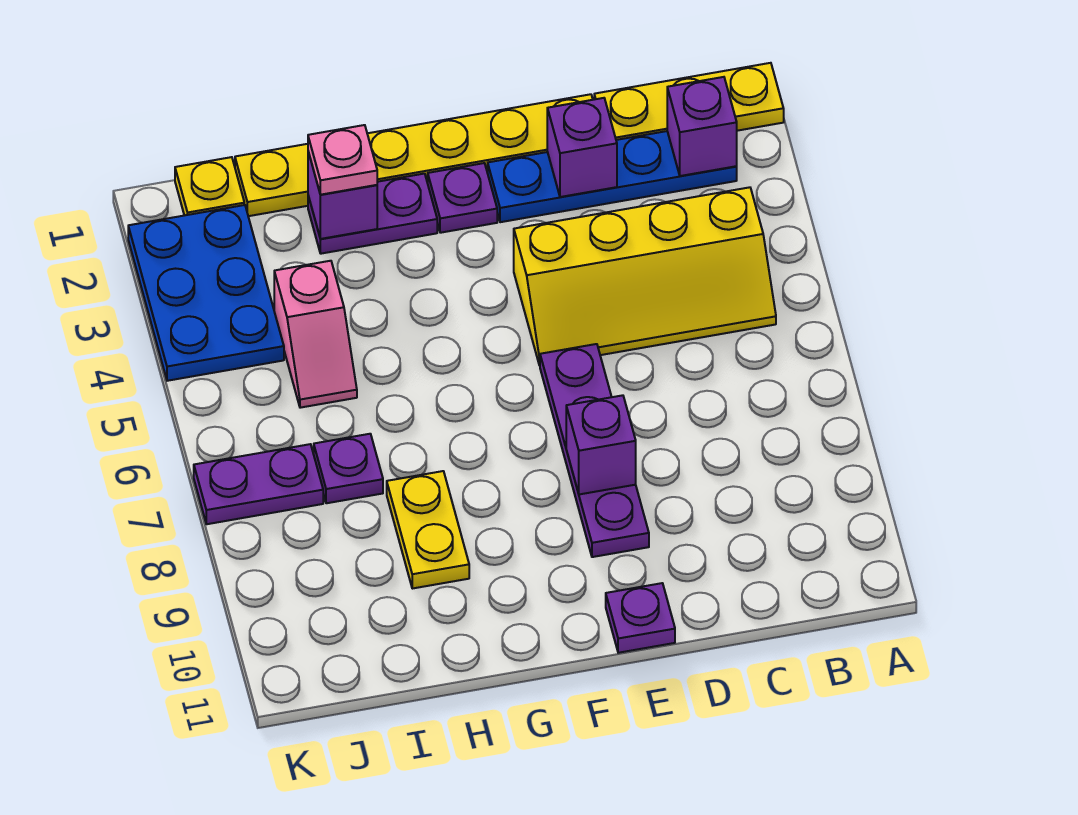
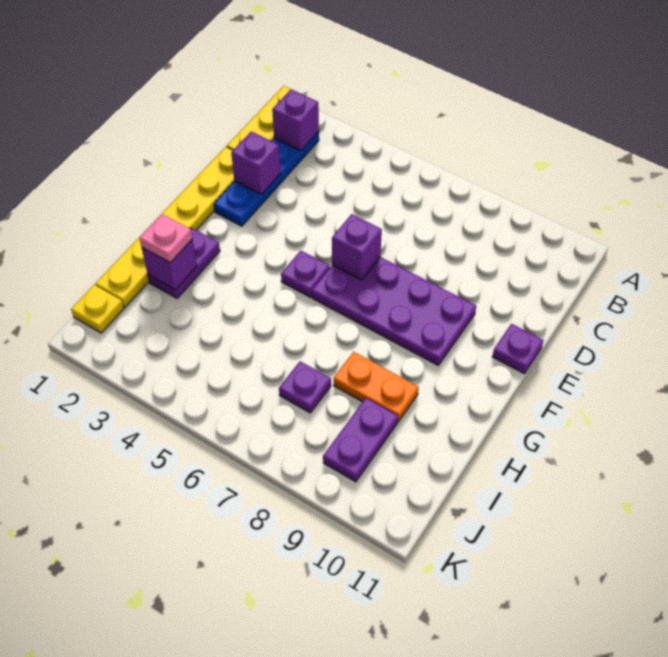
yellow slope B4:E5 level 1 top 4 -> none
purple plate E6:E9 level 1 -> purple plate E6:F9 level 1
purple brick E8 level 2 -> purple brick E6 level 2
purple plate F2 level 1 -> purple plate F5 level 1
yellow plate H8:H9 level 1 -> orange plate H8:H9 level 1
pink slope I4:I5 level 1 top 4 -> none
blue plate J2:K4 level 1 -> none
purple plate J7:K7 level 1 -> purple plate I9:J9 level 1

